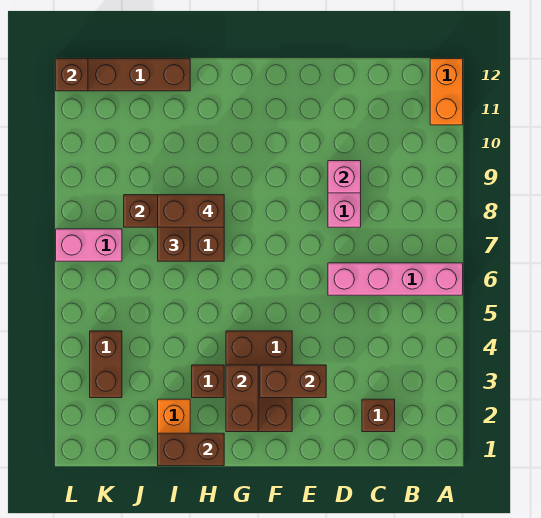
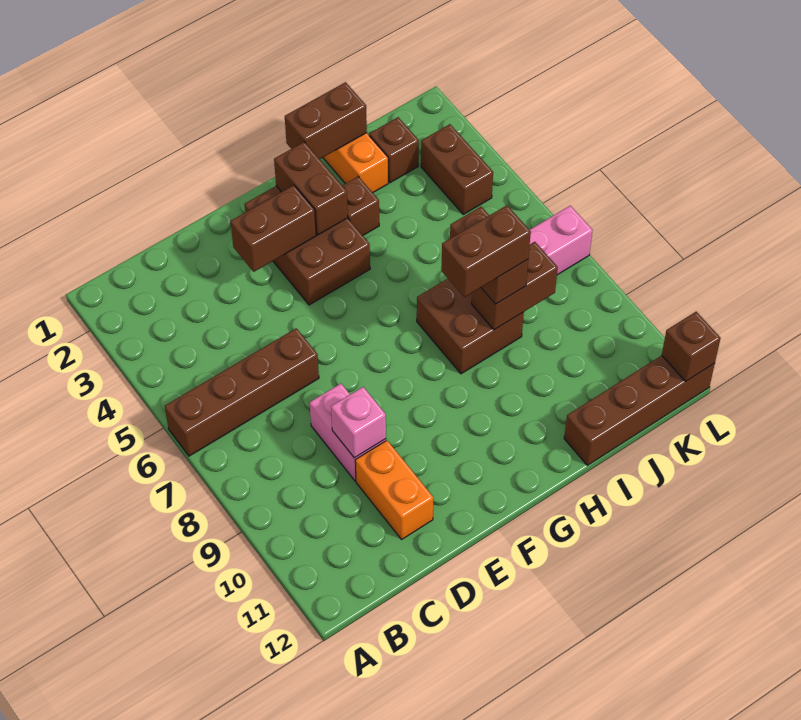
pink brick A6:D6 level 1 -> brown brick A6:D6 level 1
orange brick A11:A12 level 1 -> orange brick D10:D11 level 1
brown brick C2 level 1 -> brown brick J2 level 1

